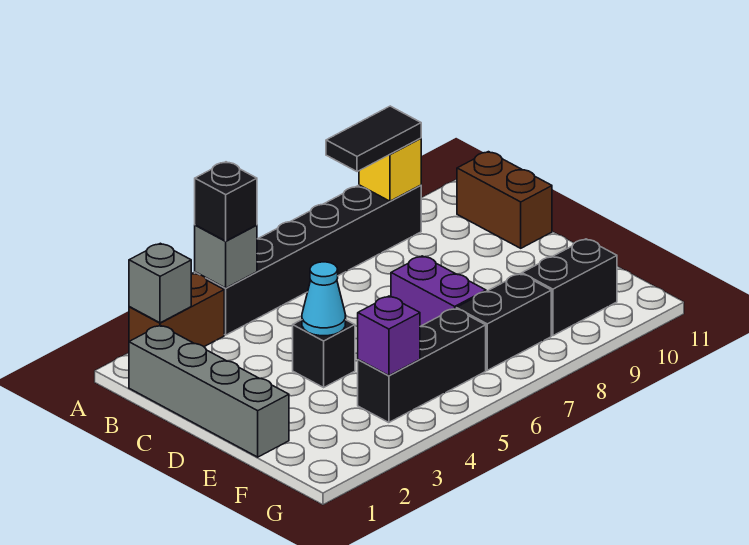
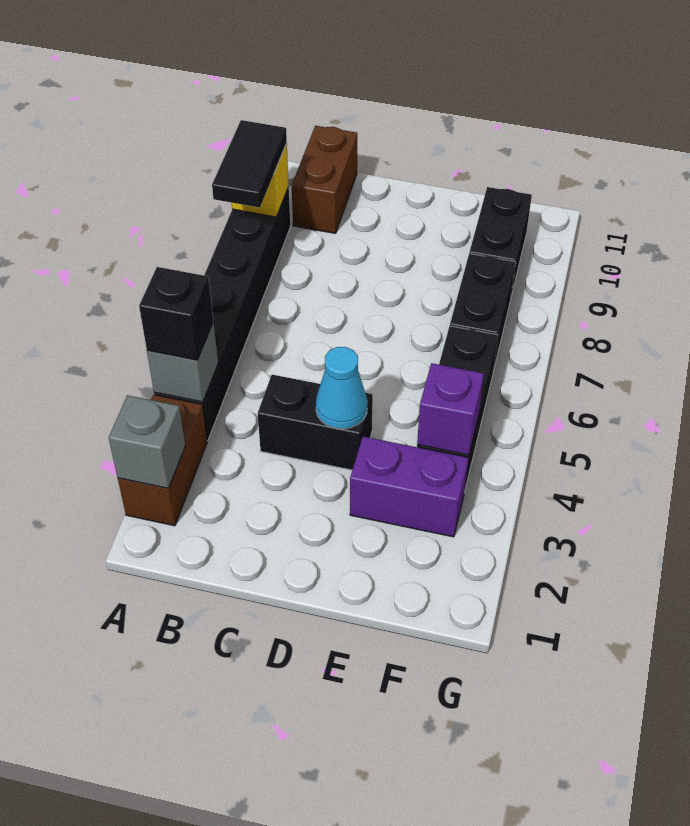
grey brick B1:E1 level 1 -> none
brown brick B11:C11 level 1 -> brown brick B10:B11 level 1
black brick D4 level 1 -> black brick C4:D4 level 1
purple brick D7:E7 level 1 -> purple brick E3:F3 level 1

